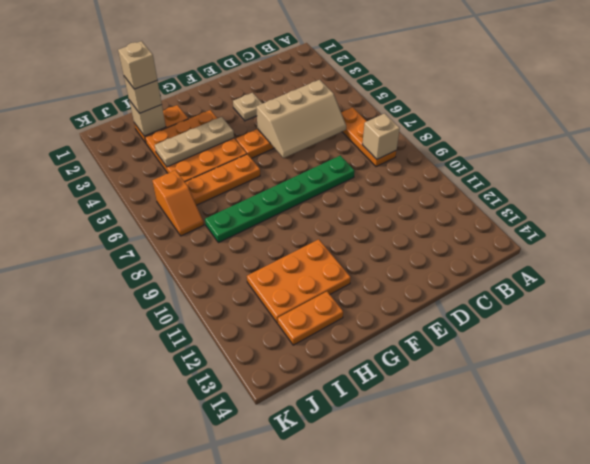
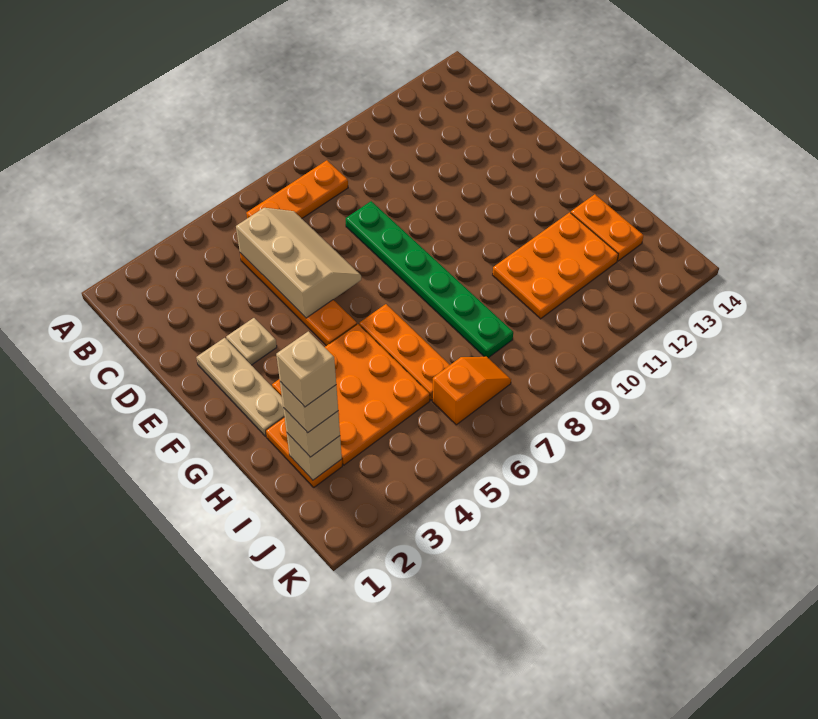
tan brick B8 level 2 -> tan brick I2 level 5
tan plate G4:I4 level 2 -> tan plate E2:G2 level 1
orange plate G11:I12 level 1 -> orange plate H10:I12 level 1

